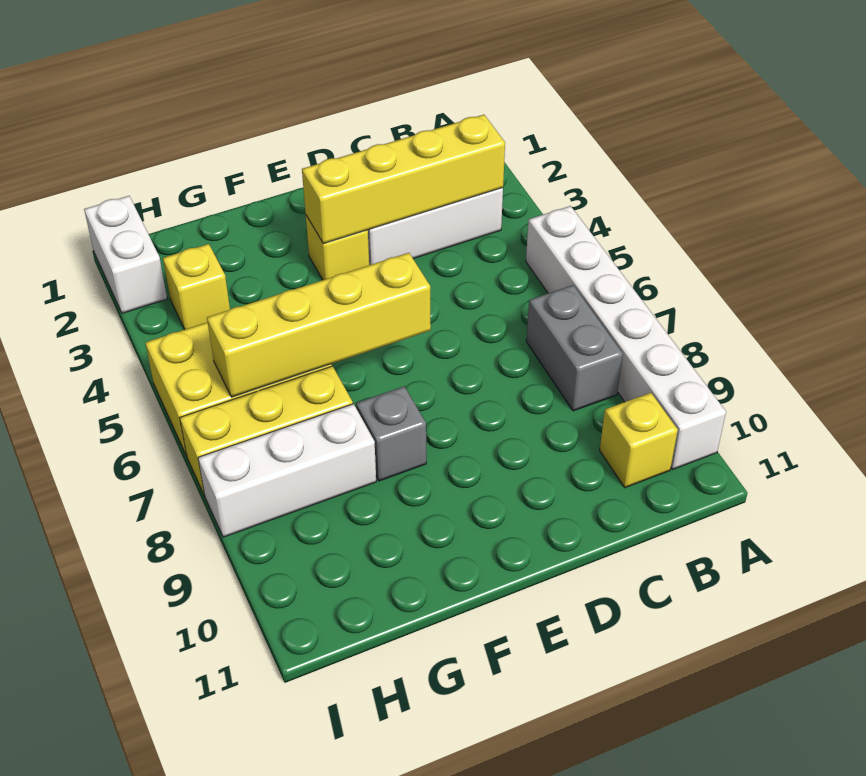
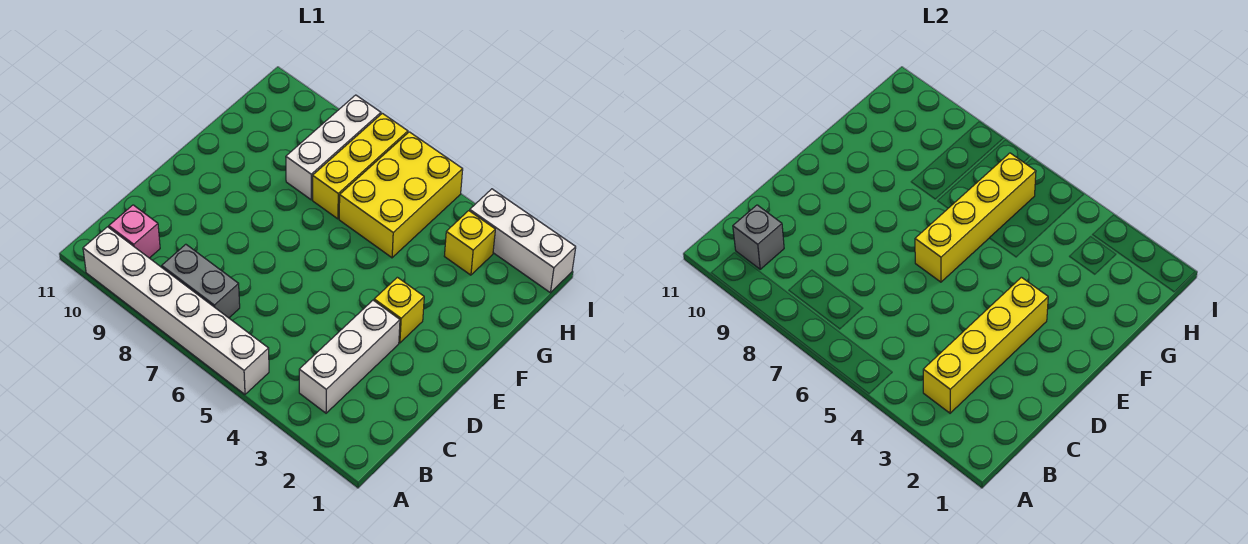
yellow brick B10 level 1 -> pink brick B10 level 1
grey brick F8 level 1 -> grey brick B10 level 2
white brick I1:I2 level 1 -> white brick I1:I3 level 1

